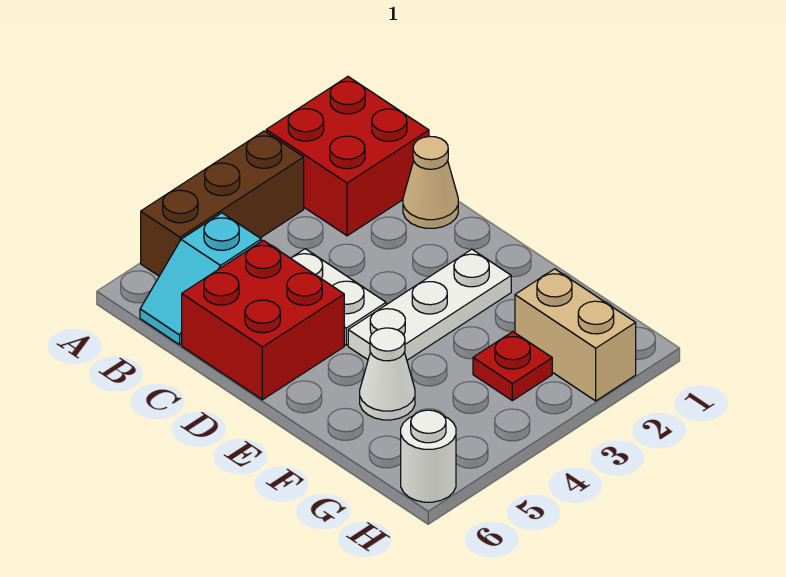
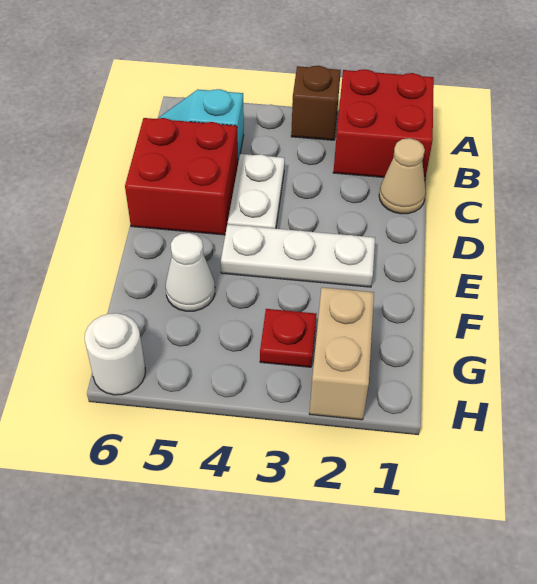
brown brick A3:A5 level 1 -> brown brick A3 level 1

